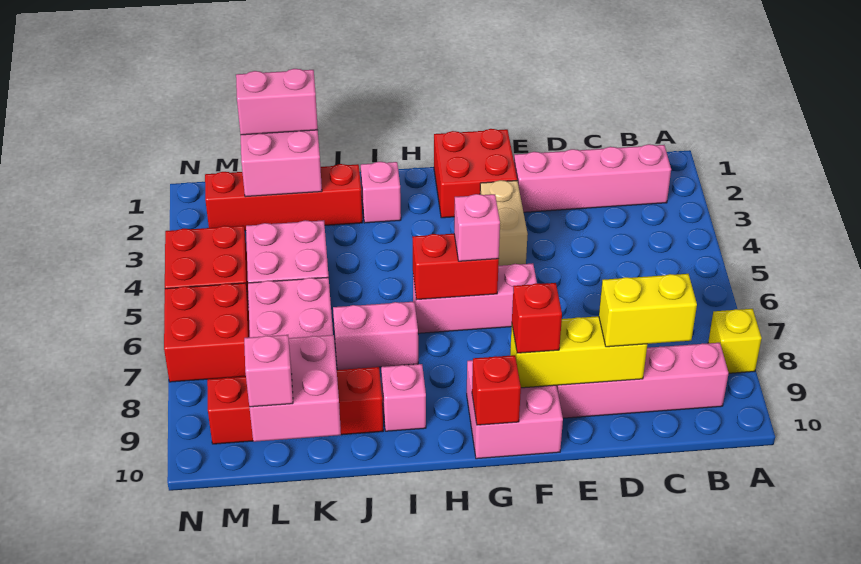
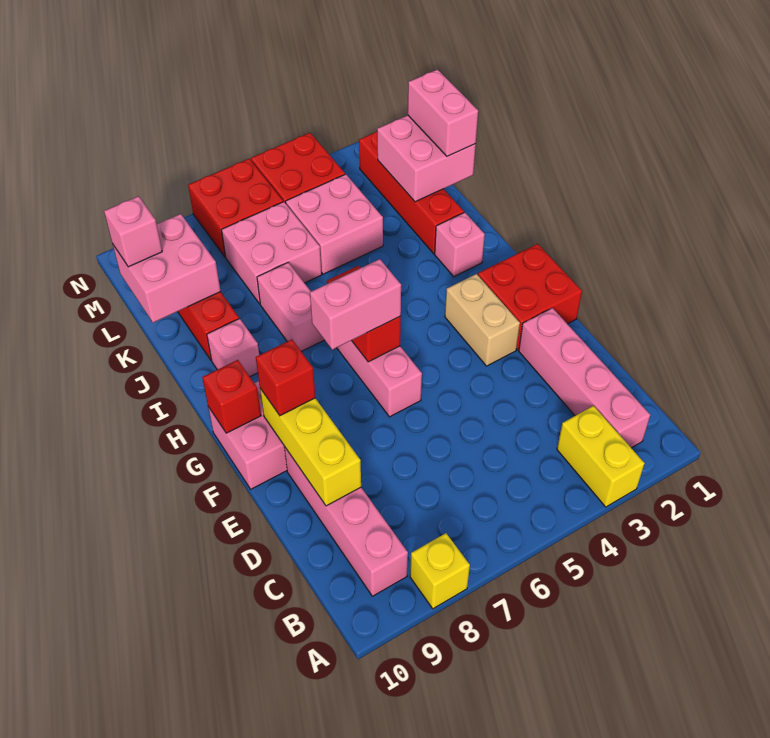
yellow brick C9:D9 level 3 -> yellow brick A3:B3 level 1
tan brick F3:F4 level 1 -> tan brick F3:G3 level 1
pink brick G6 level 3 -> pink brick G6:G7 level 3

